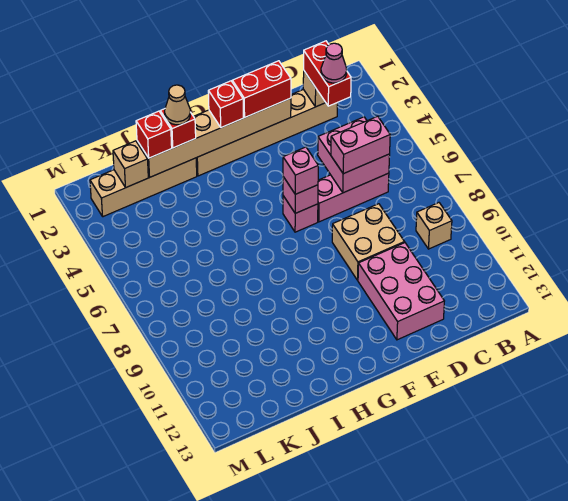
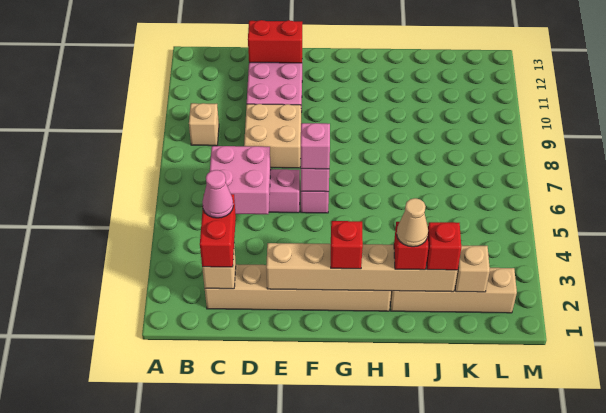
pink brick C6:D6 level 3 -> none
red brick E2:F2 level 3 -> red brick D12:E12 level 2

